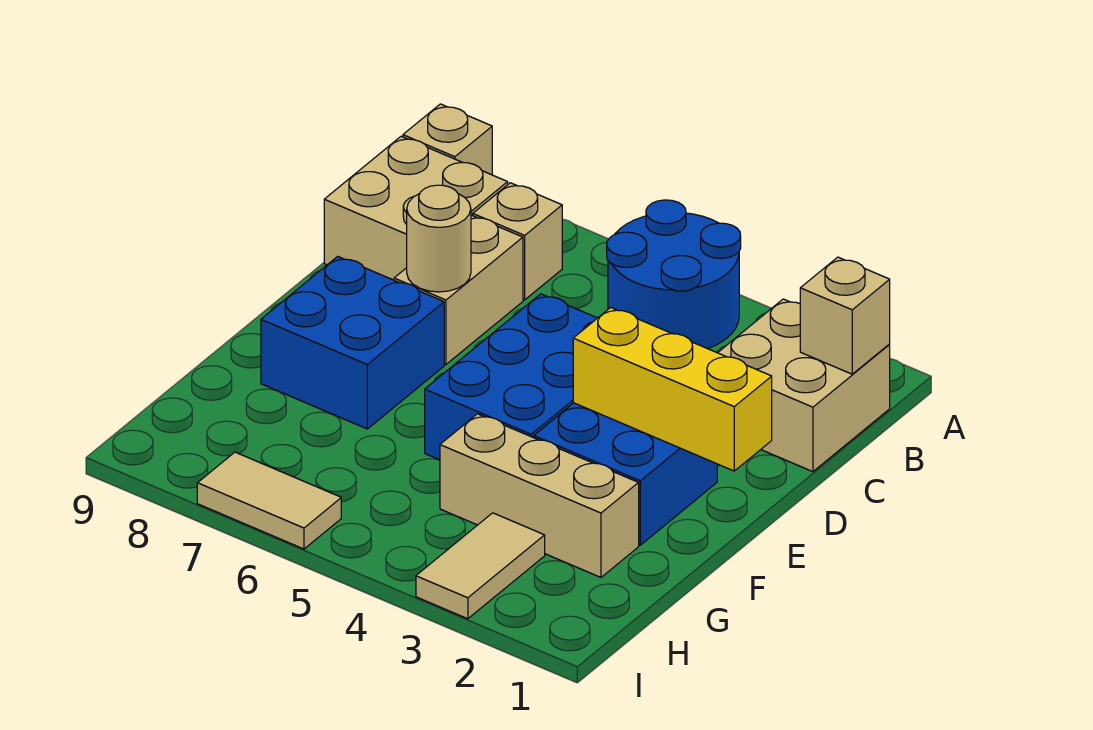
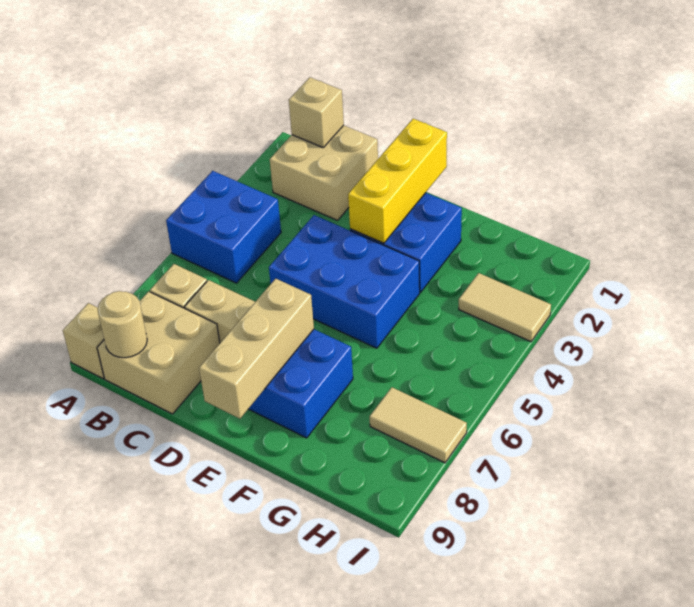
blue round brick A4:B5 level 1 -> blue brick A4:B5 level 1
tan round brick D7 level 2 -> tan round brick B9 level 2
tan brick G2:G4 level 1 -> tan brick E7:E9 level 2
tan tile I6:I7 level 1 -> tan tile H7:I7 level 1

